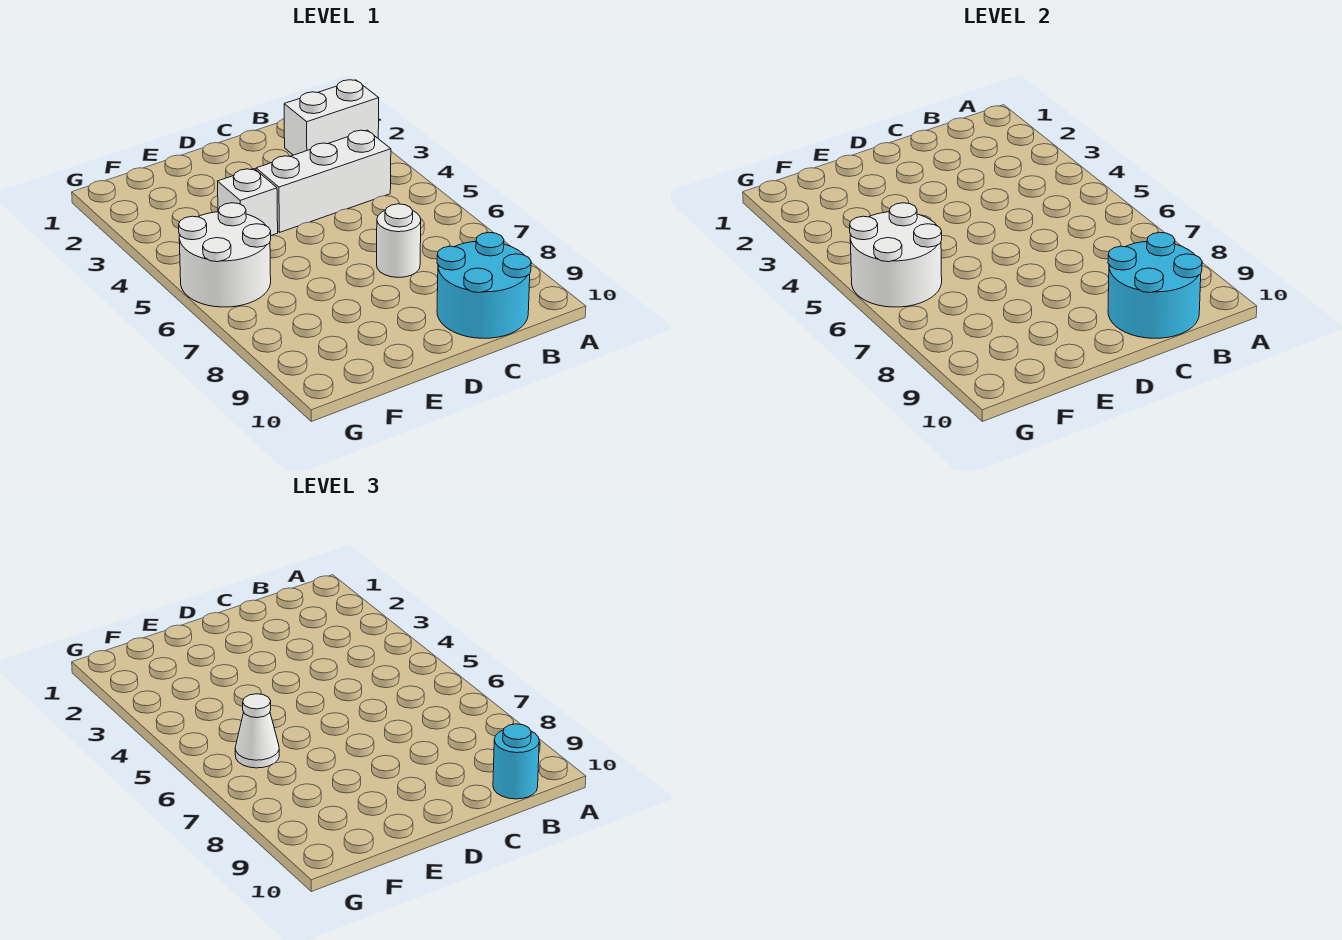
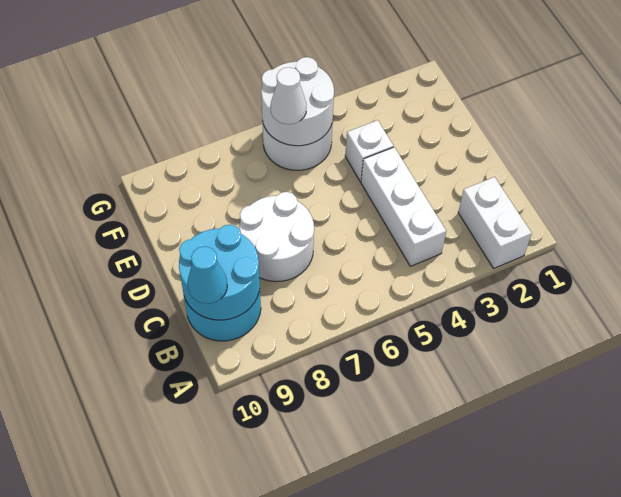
cyan round brick B10 level 3 -> cyan cone B10 level 3
white round brick C7 level 1 -> white round brick C7:D8 level 1

